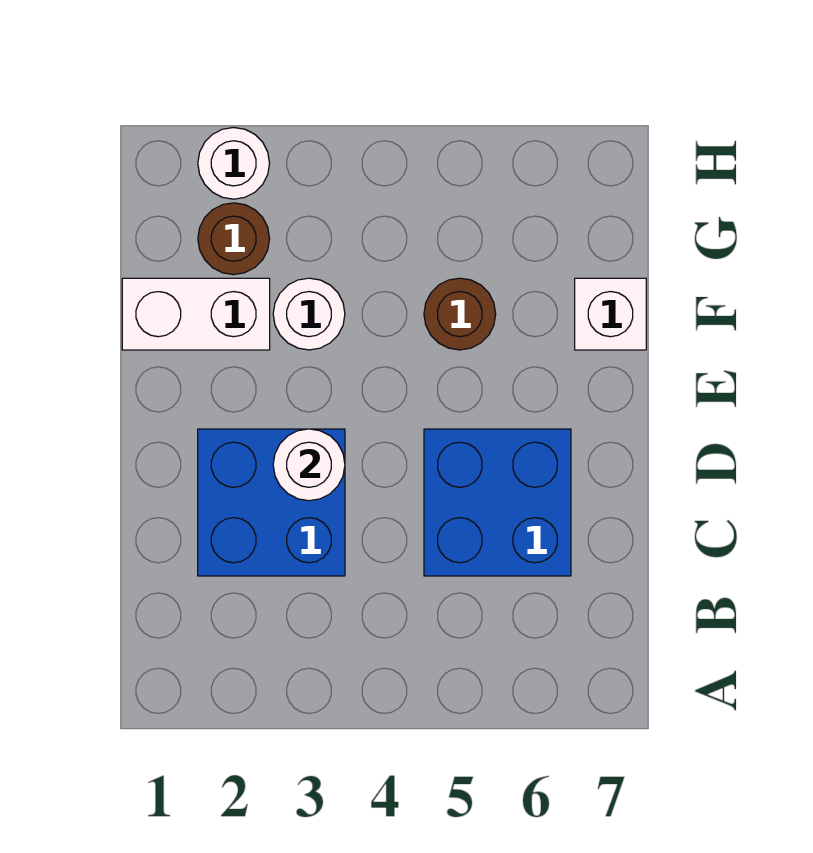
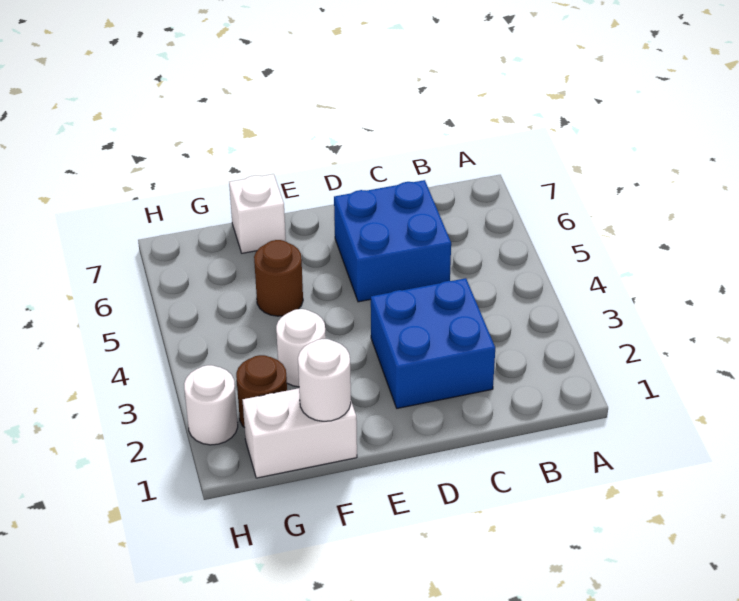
white round brick D3 level 2 -> white round brick F1 level 2
white brick F1:F2 level 1 -> white brick F1:G1 level 1

